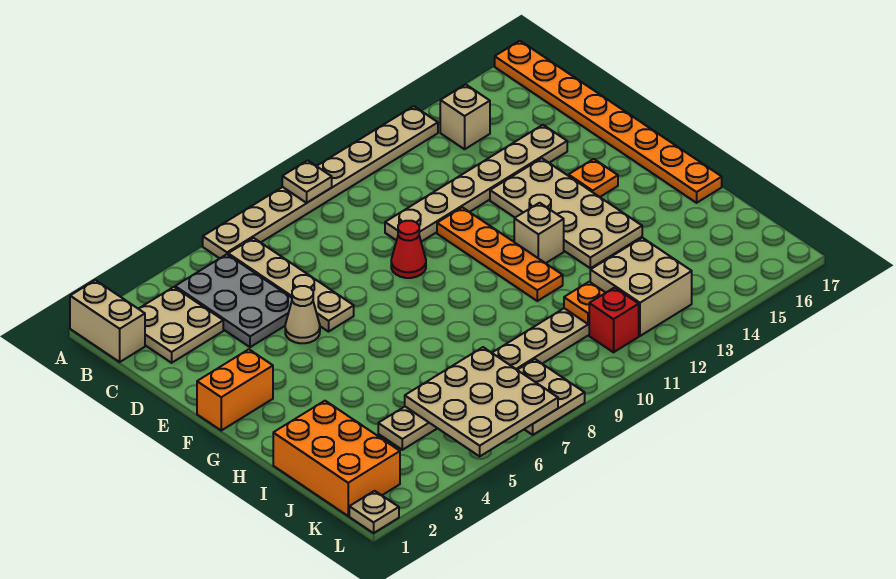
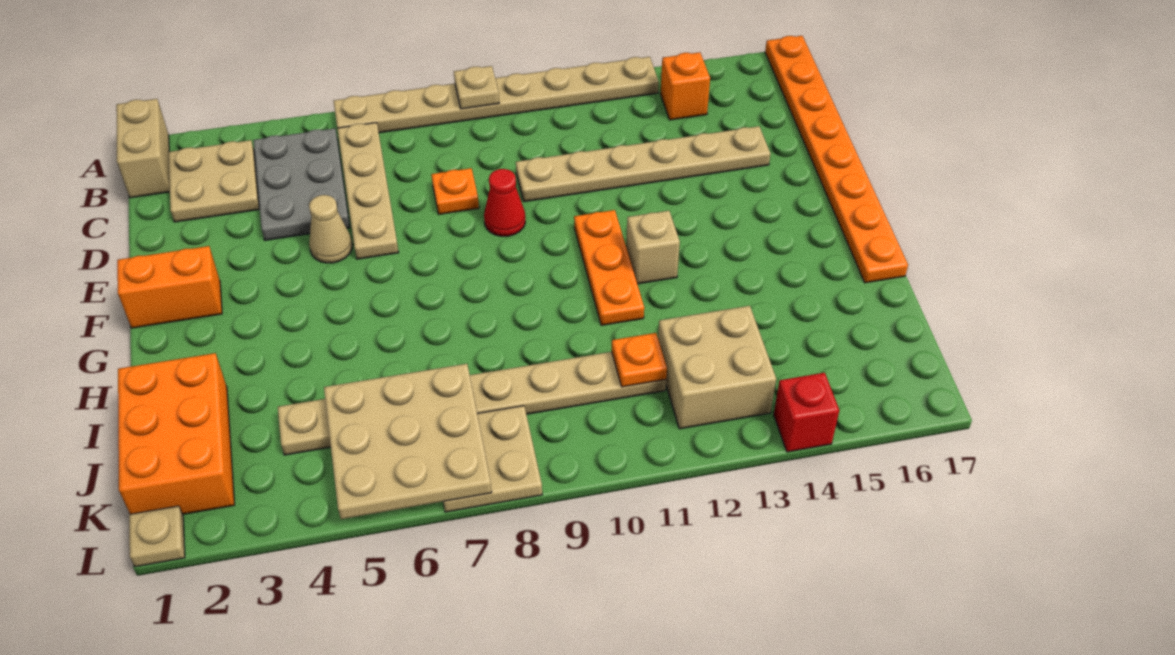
tan brick B14 level 1 -> orange brick B14 level 1
orange plate E11:H11 level 1 -> orange plate F11:H11 level 1
tan plate E13:H14 level 1 -> none
orange plate F15 level 1 -> orange plate D8 level 1
red brick K11 level 1 -> red brick L14 level 1

